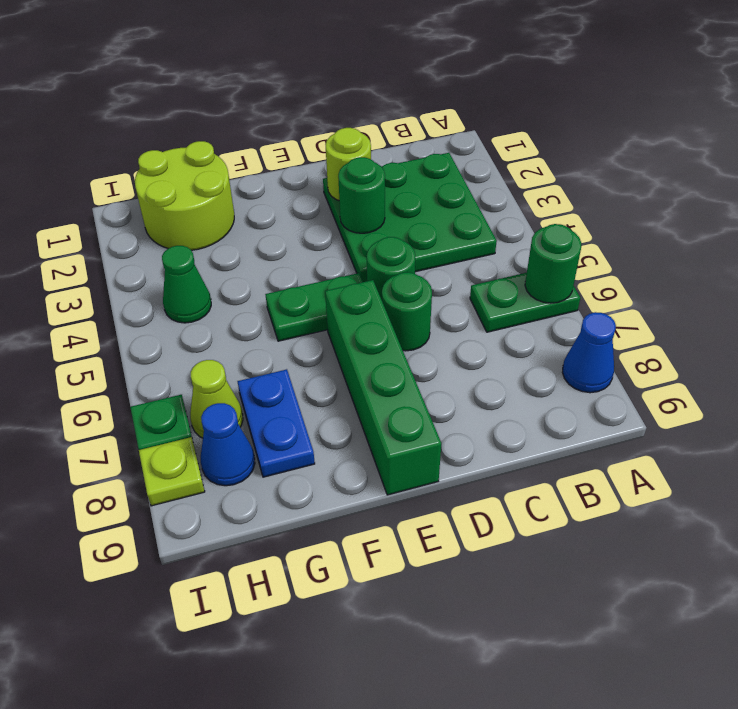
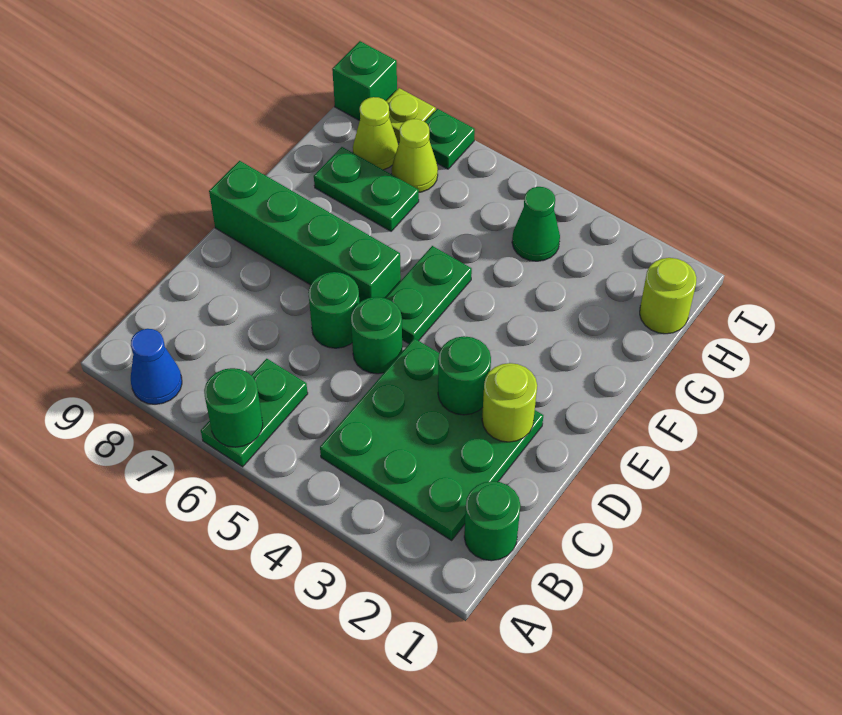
none -> green round brick B1 level 1
lime round brick G1:H2 level 1 -> lime round brick H1 level 1
blue plate G7:G8 level 1 -> green plate G7:G8 level 1
blue cone H8 level 1 -> lime cone H8 level 1
none -> green brick I9 level 1

